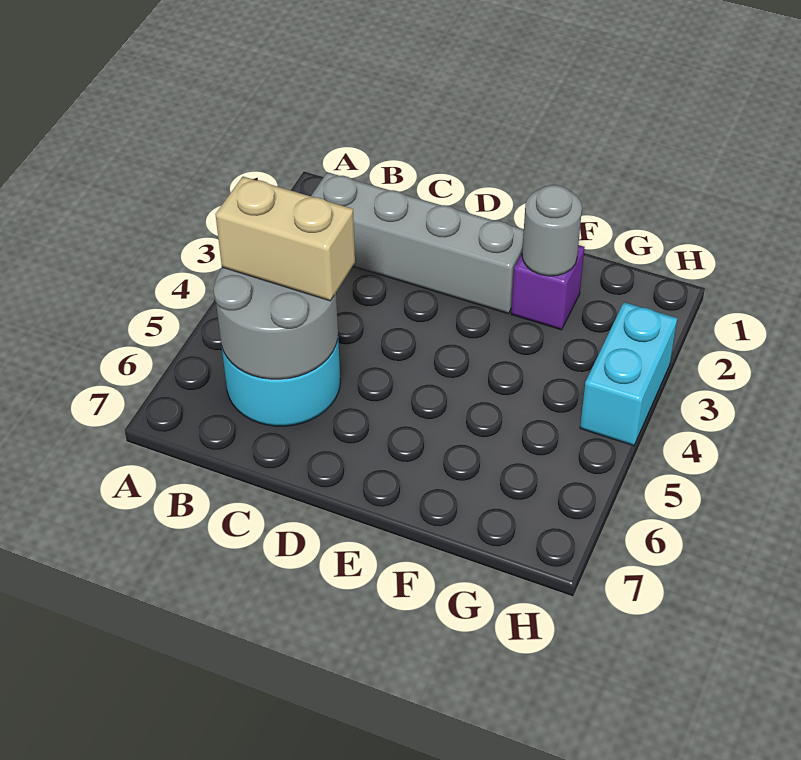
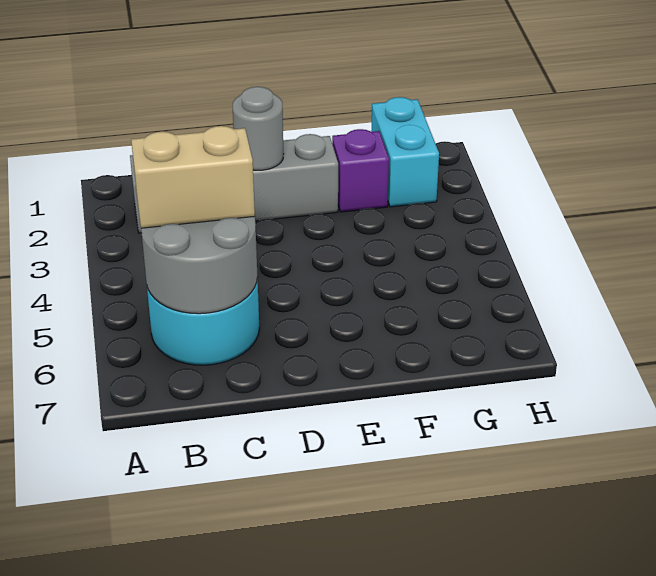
grey round brick F2 level 2 -> grey round brick D2 level 2
cyan brick H3:H4 level 1 -> cyan brick G1:G2 level 1

